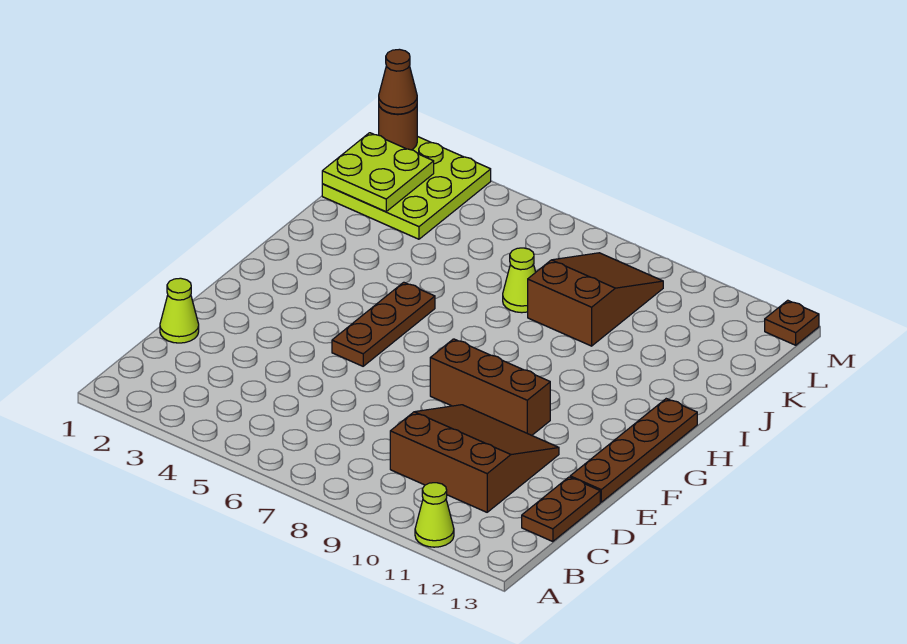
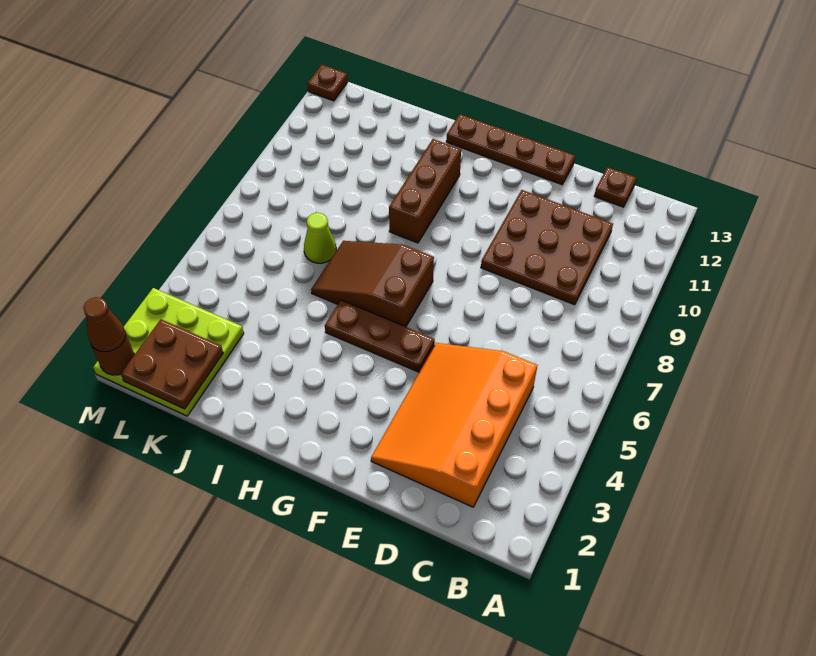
lime cone A11 level 1 -> none
none -> orange slope C2:E5 level 1 top C
brown slope C9:E11 level 1 top C -> brown plate C9:E11 level 1
brown plate C13:D13 level 1 -> brown plate C13 level 1
lime cone D1 level 1 -> none
brown brick F8:F10 level 1 -> brown brick H9:H11 level 1
brown slope J8:L9 level 1 top J -> brown slope G6:I7 level 1 top G
lime plate K1:L2 level 2 -> brown plate K1:L2 level 2

